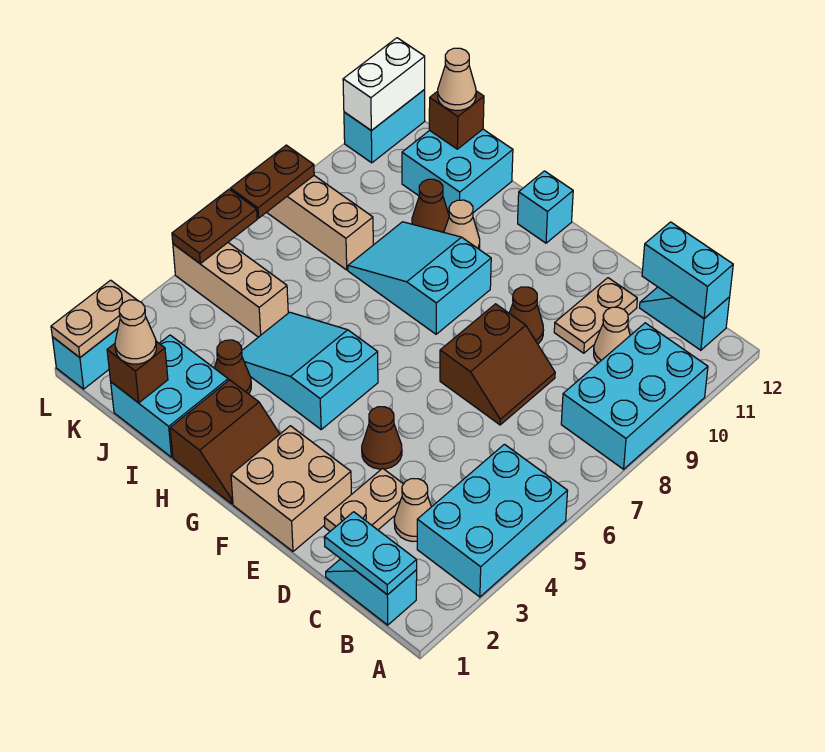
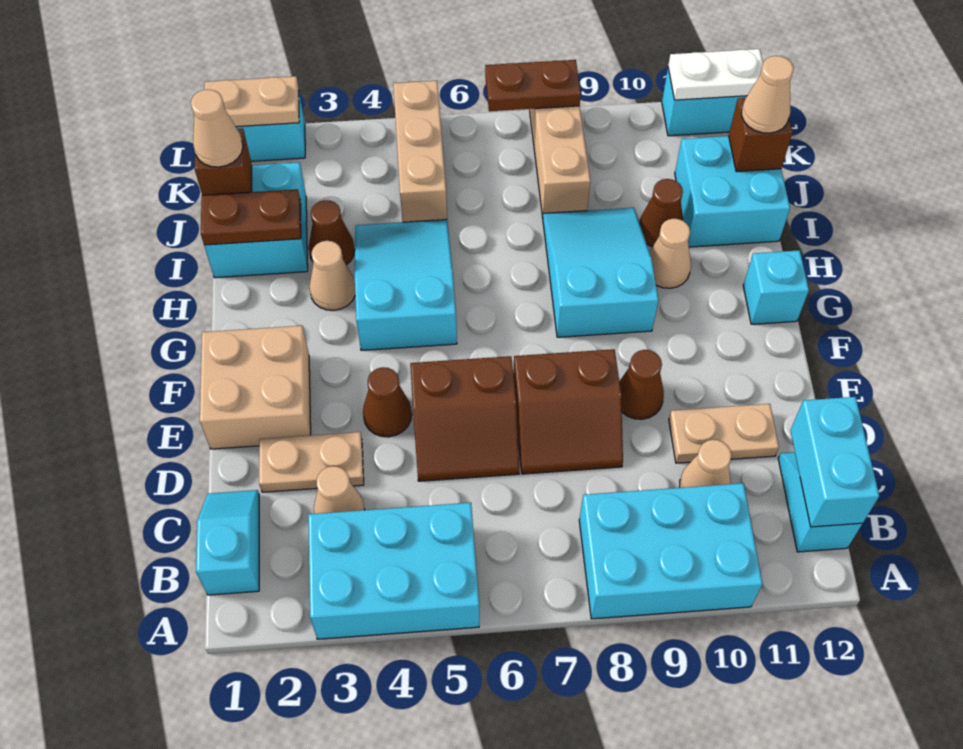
cyan plate B1:C1 level 2 -> none
brown slope G1:H2 level 1 top H -> brown slope D5:E6 level 1 top E
none -> tan cone H3 level 1
brown plate L5:L6 level 2 -> brown plate I1:I2 level 2
white brick L11:L12 level 2 -> white plate L11:L12 level 2

